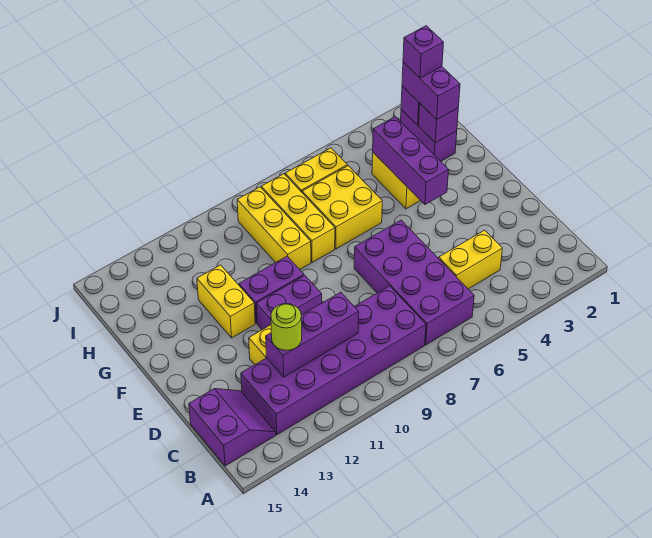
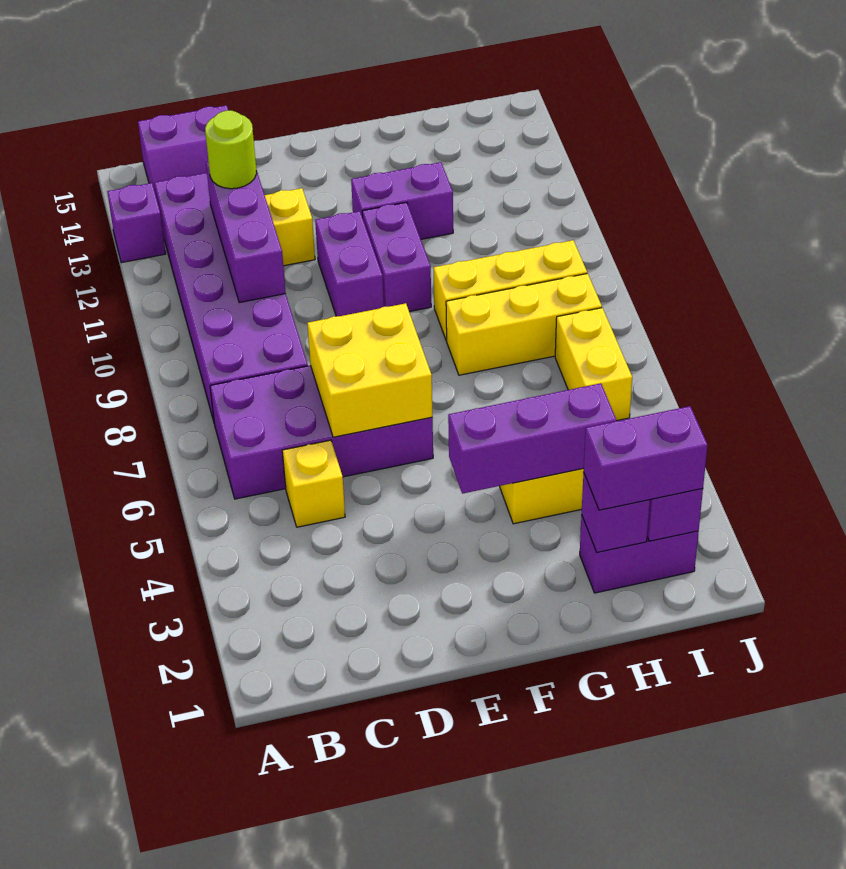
yellow brick C4:C5 level 1 -> yellow brick C5 level 1
yellow brick F12:G12 level 1 -> purple brick F12:G12 level 1
yellow brick G6:H7 level 1 -> yellow brick D6:E7 level 2
purple brick I2 level 4 -> purple brick A13 level 1

